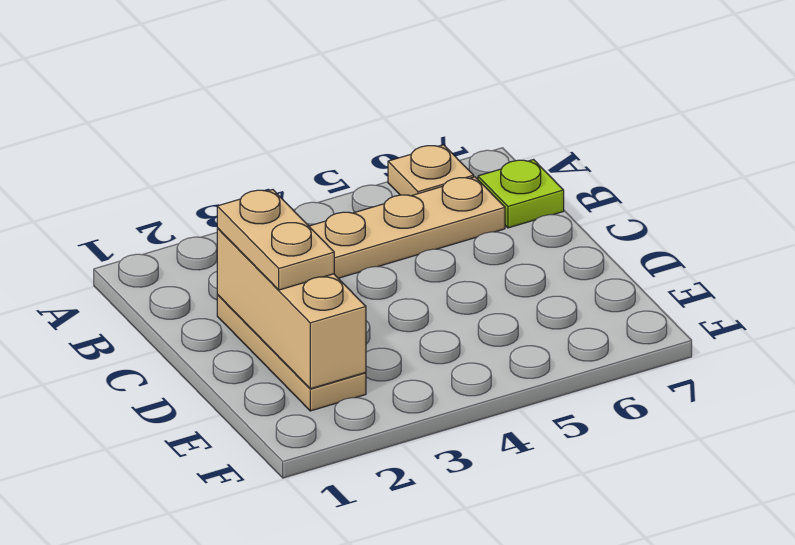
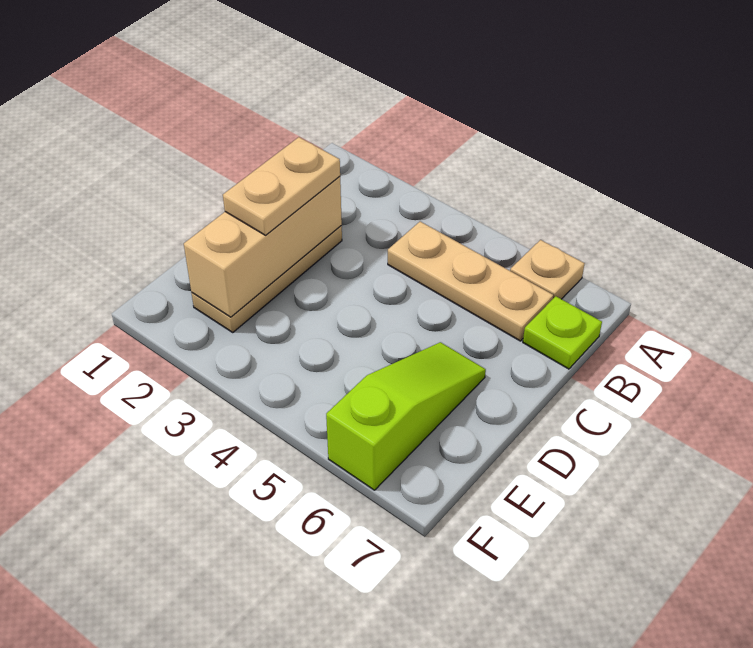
none -> lime slope D6:F6 level 1 top F

